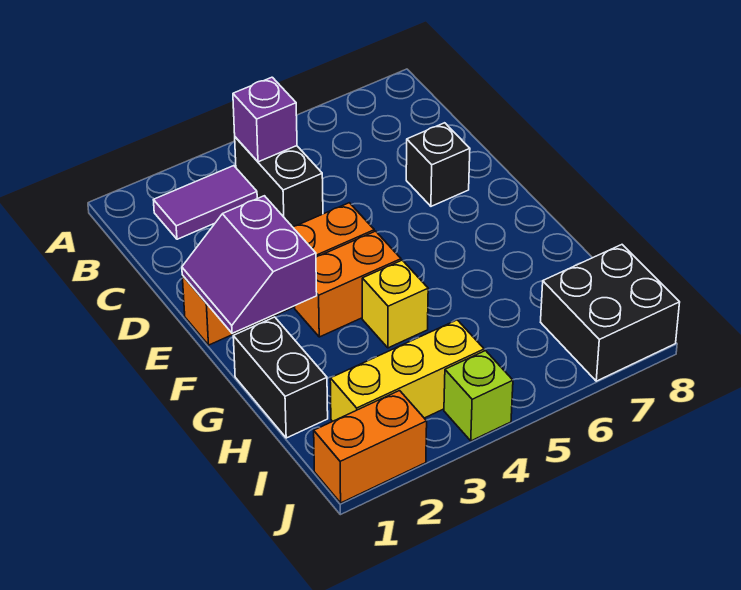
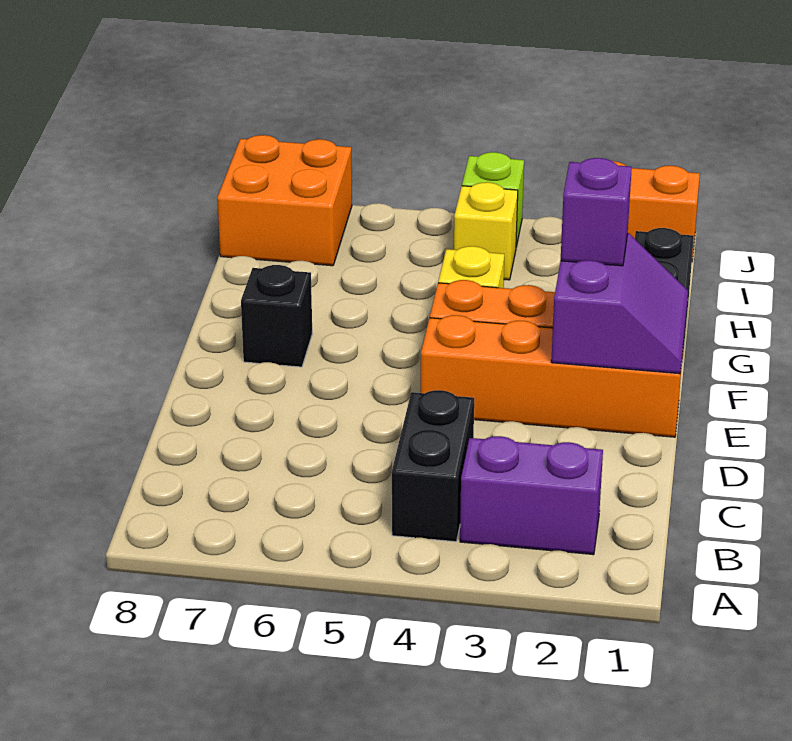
purple tile B2:B3 level 1 -> purple brick B2:B3 level 1
purple brick B4 level 2 -> purple brick F2 level 3
black brick D7 level 1 -> black brick F7 level 1
yellow brick I2:I4 level 1 -> yellow brick I4 level 1
black brick I7:J8 level 1 -> orange brick I7:J8 level 1

